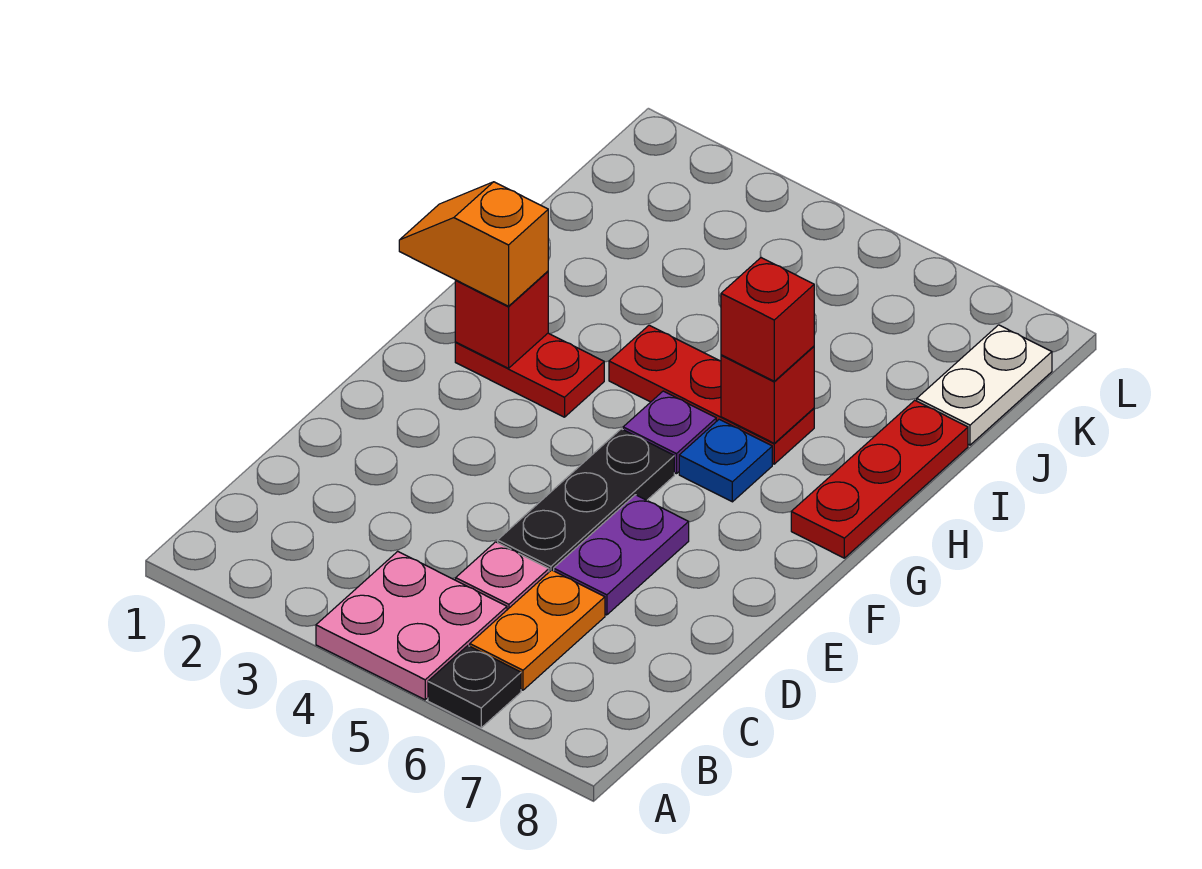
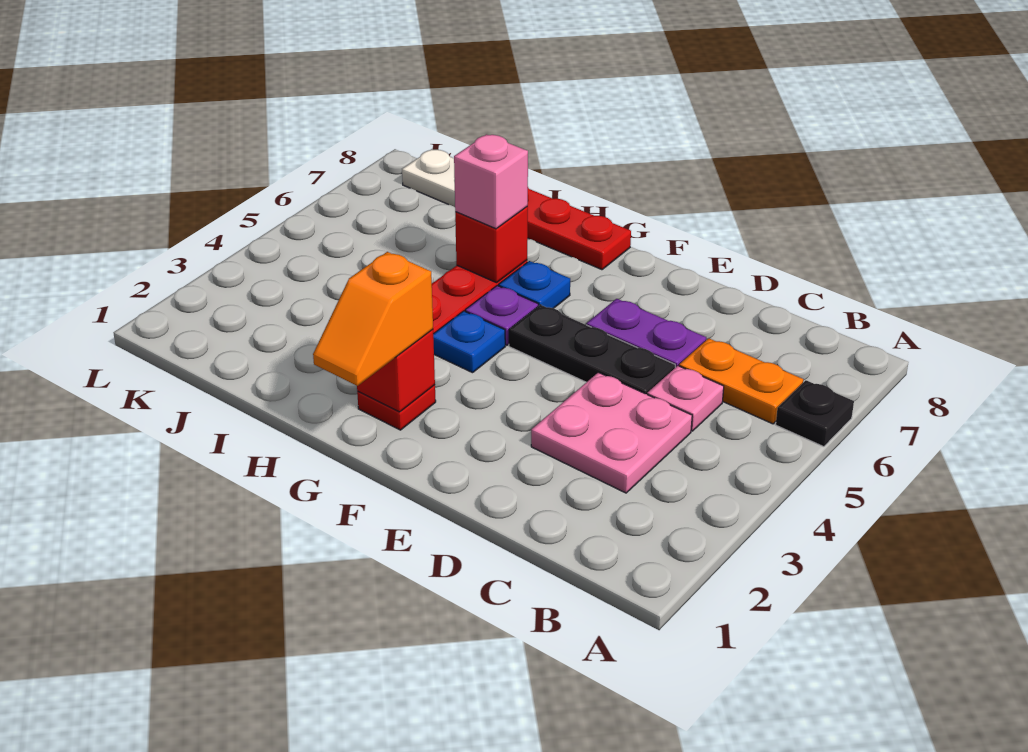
pink plate A4:B5 level 1 -> pink plate C3:D4 level 1
red plate G2:G3 level 1 -> red plate G2 level 1
none -> blue plate G4 level 1
red brick H6 level 3 -> pink brick H6 level 3

